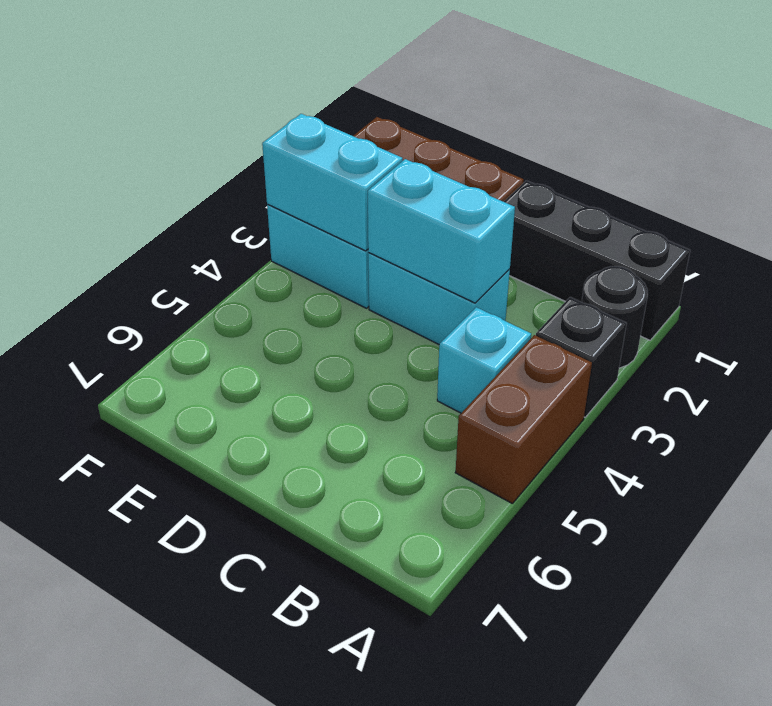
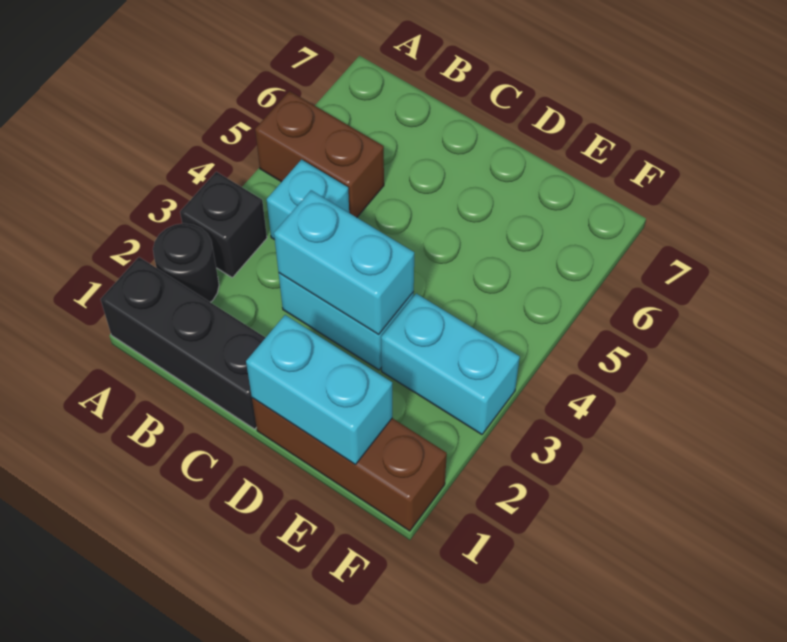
brown brick A4:A5 level 1 -> brown brick A5:B5 level 1
cyan brick E3:F3 level 2 -> cyan brick D1:E1 level 2

